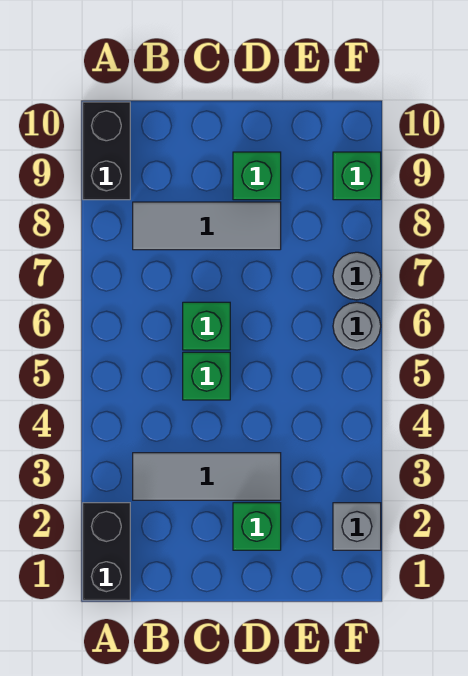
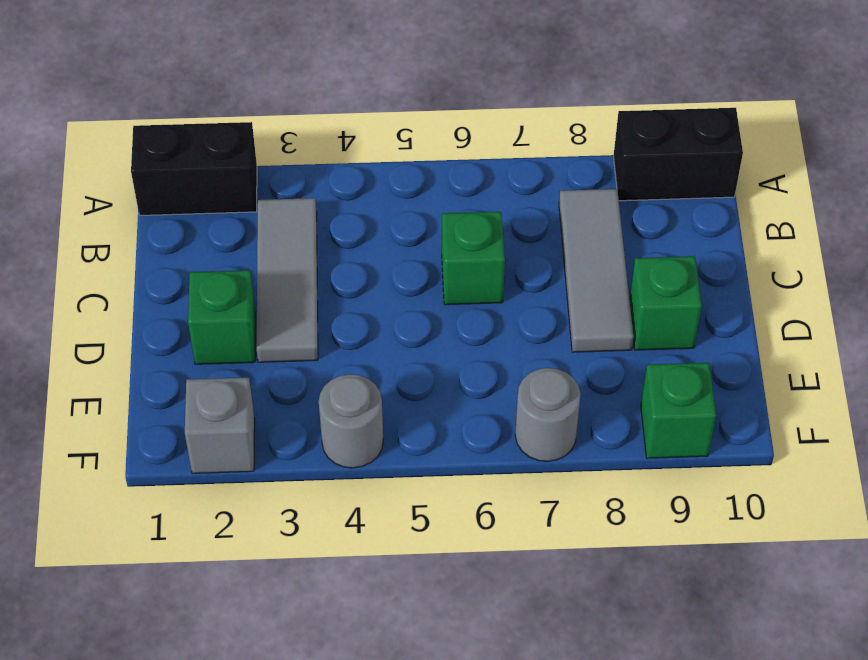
green brick C5 level 1 -> none
grey round brick F6 level 1 -> grey round brick F4 level 1

